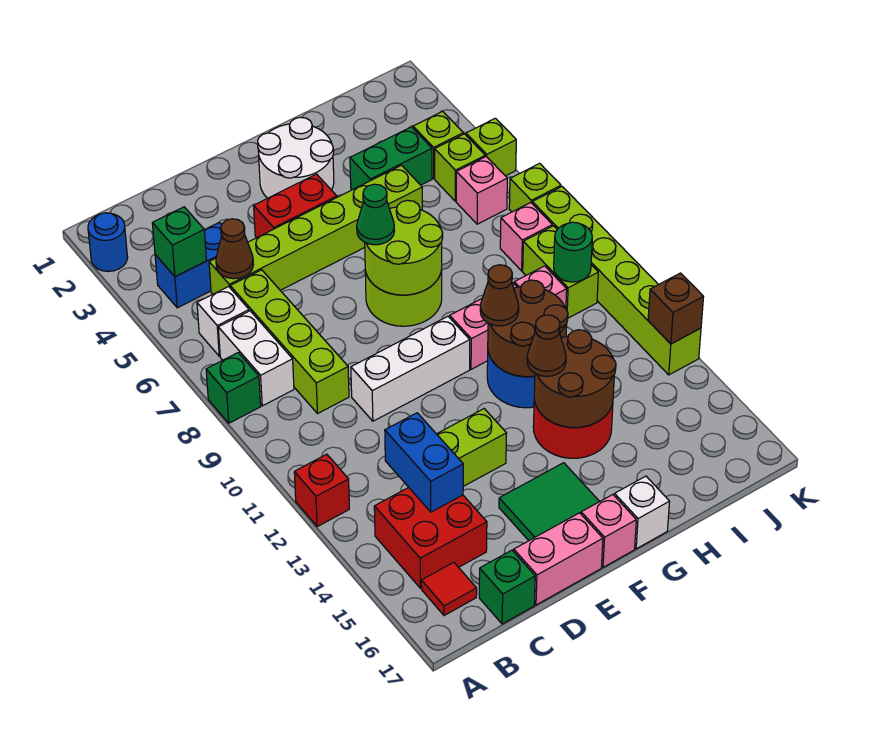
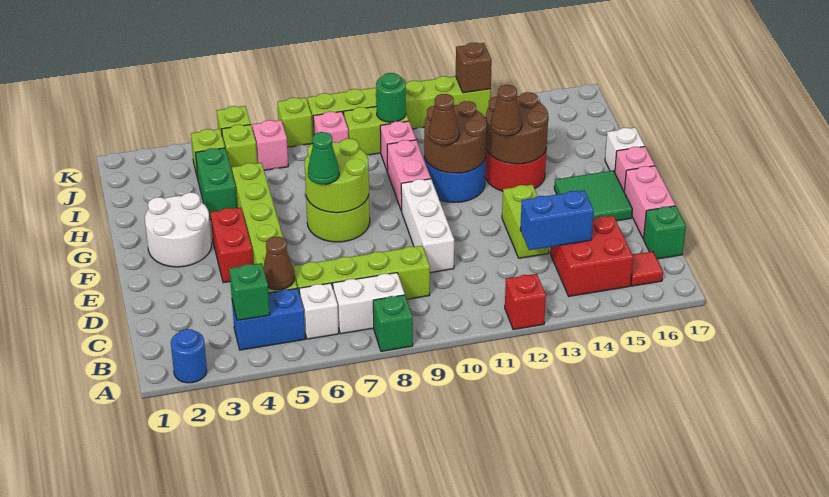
blue brick B4:C4 level 1 -> blue brick B4:B5 level 1

